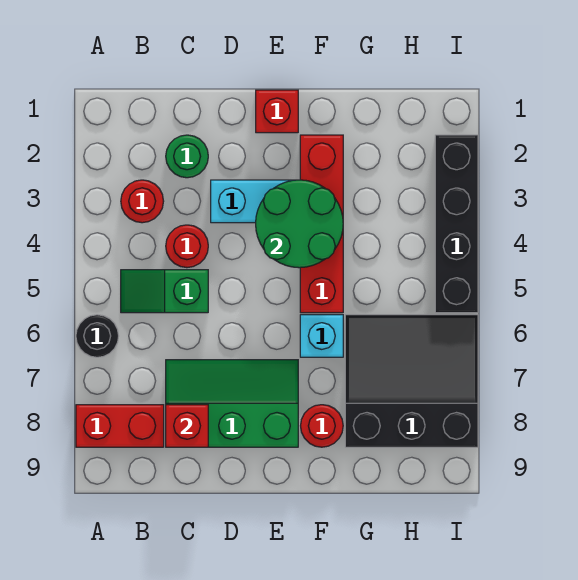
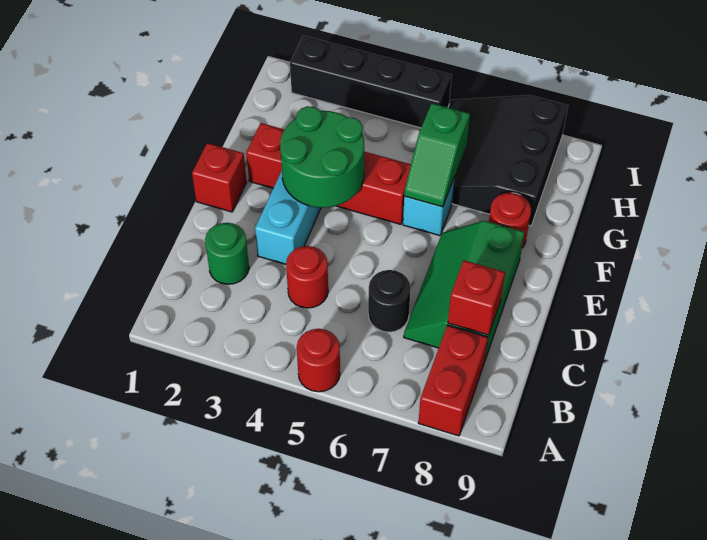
black round brick A6 level 1 -> black round brick C6 level 1
red round brick B3 level 1 -> red round brick A5 level 1
green slope B5:C5 level 1 top C -> green slope F6:G6 level 2 top G

